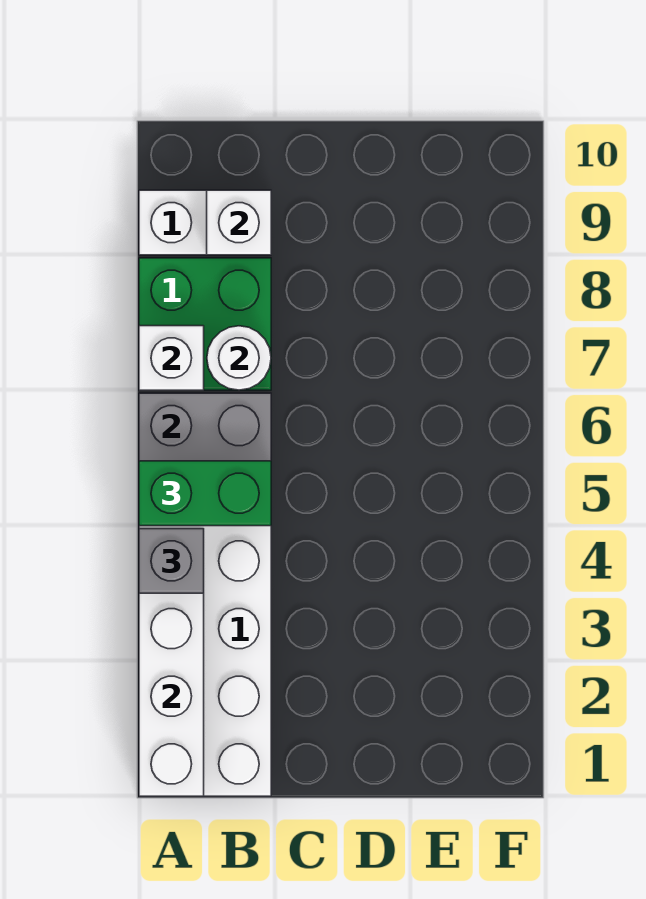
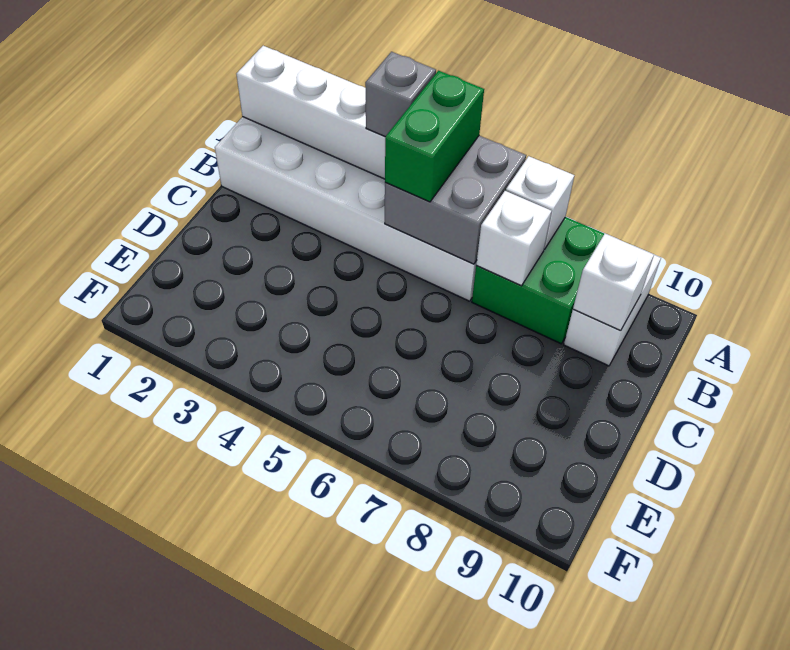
white round brick B7 level 2 -> white brick B7 level 2

